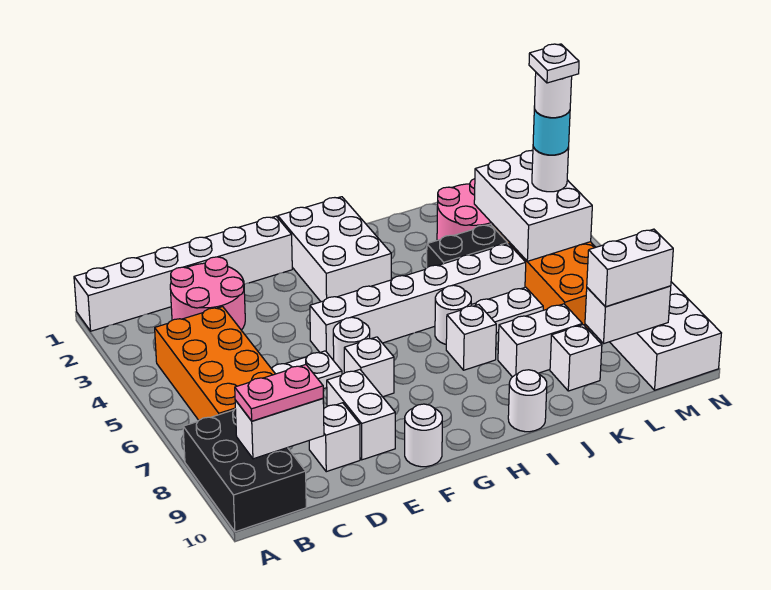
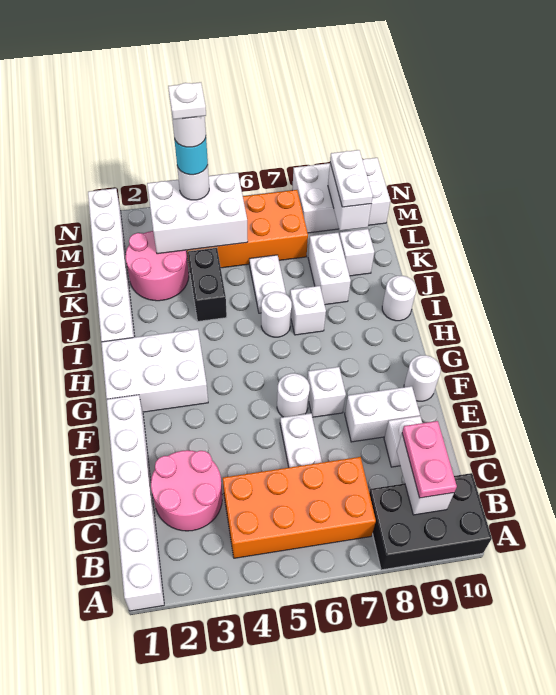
white brick F5:K5 level 1 -> white brick I1:N1 level 1
white brick L9:M9 level 3 -> white plate L9:M9 level 3

